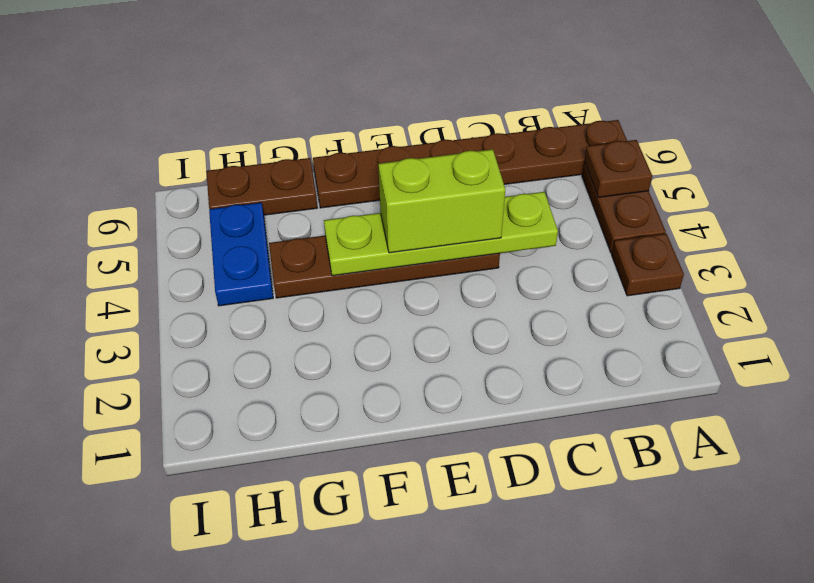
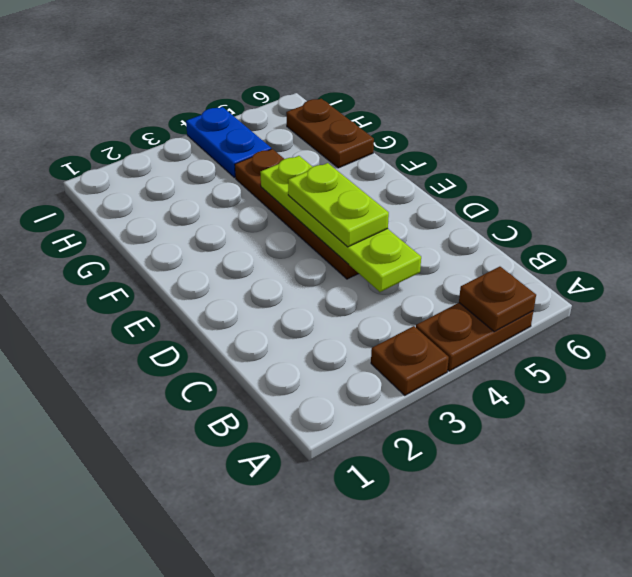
brown plate A6:F6 level 1 -> none
lime brick D4:E4 level 3 -> lime plate D4:E4 level 3
blue plate H4:H5 level 1 -> blue plate H4:I4 level 1

